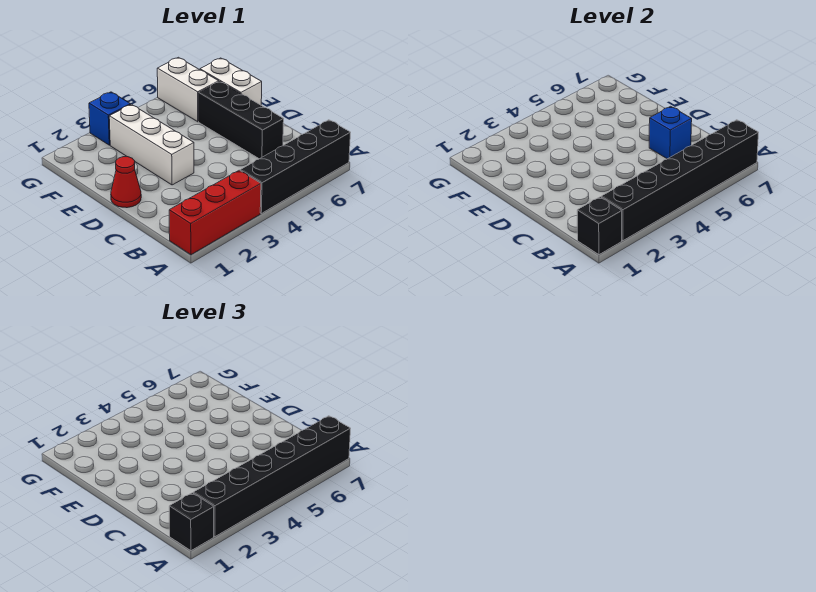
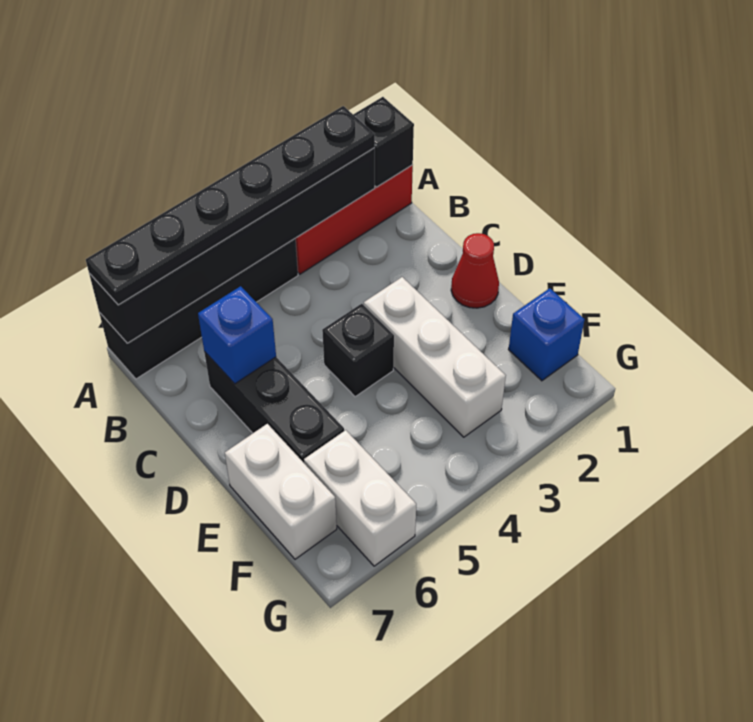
black brick A1 level 3 -> black brick D4 level 1
black brick A2:A7 level 3 -> black plate A2:A7 level 3
blue brick G3 level 1 -> blue brick F1 level 1

